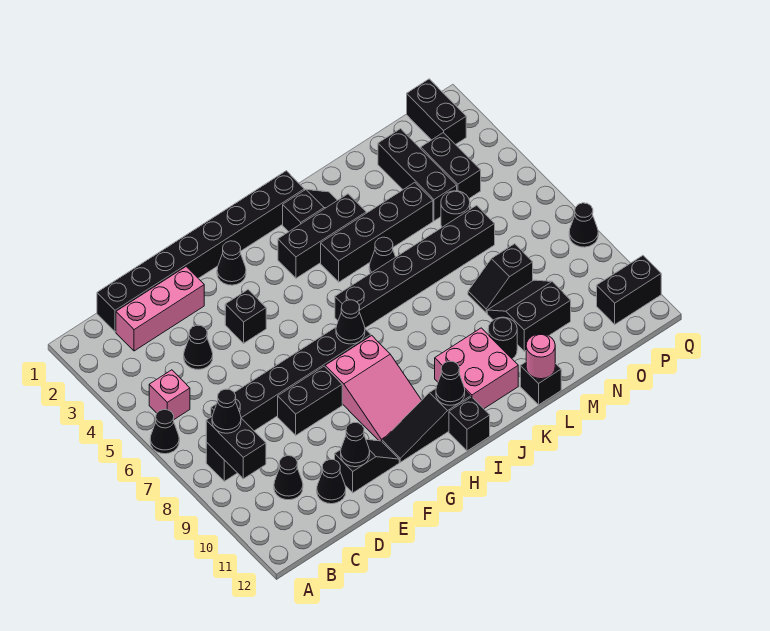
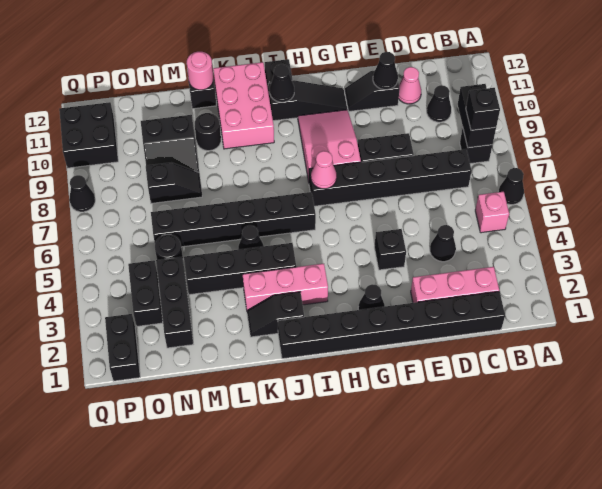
black cone B8 level 3 -> black brick B8 level 3
black cone D11 level 1 -> pink cone D11 level 1
black cone H7 level 2 -> pink cone H7 level 2
black brick I3:K3 level 1 -> pink brick I3:K3 level 1
pink brick J10:K11 level 1 -> pink brick J10:K12 level 1
black brick P11:Q11 level 1 -> black brick P10:Q11 level 1

